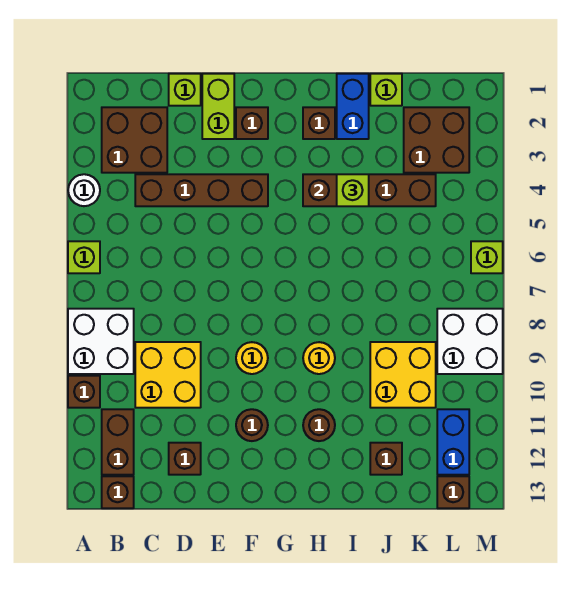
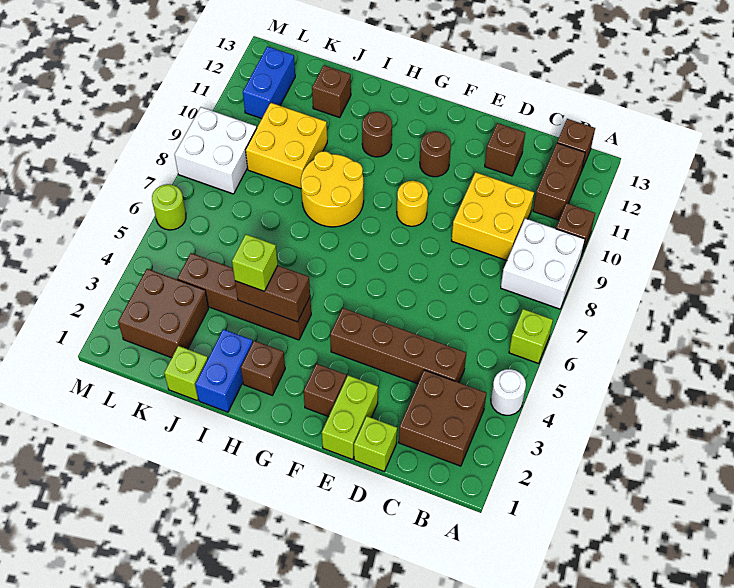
yellow round brick H9 level 1 -> yellow round brick H8:I9 level 1
brown brick L13 level 1 -> none
lime brick M6 level 1 -> lime round brick M6 level 1

